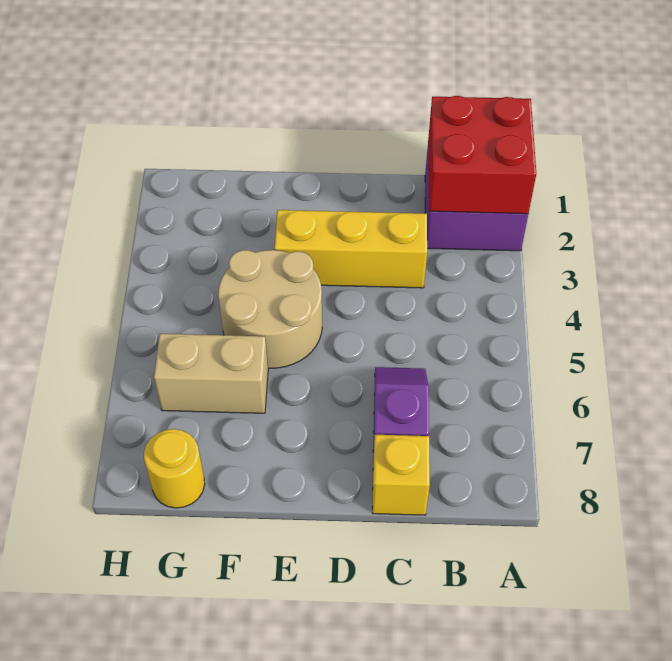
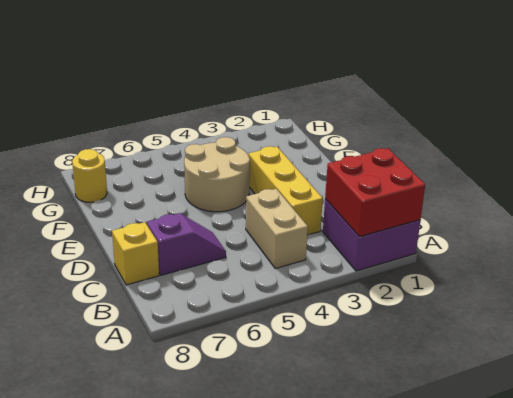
tan brick F6:G6 level 1 -> tan brick B4:C4 level 1

